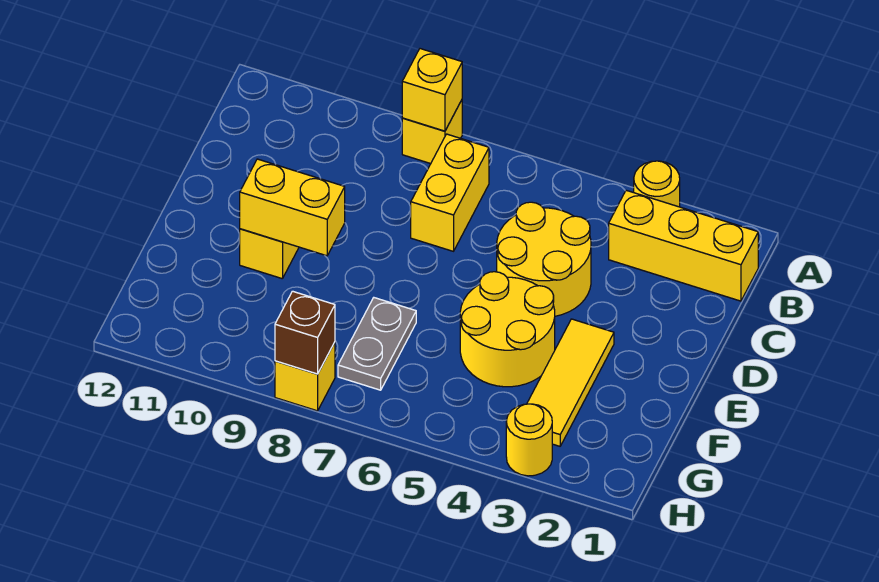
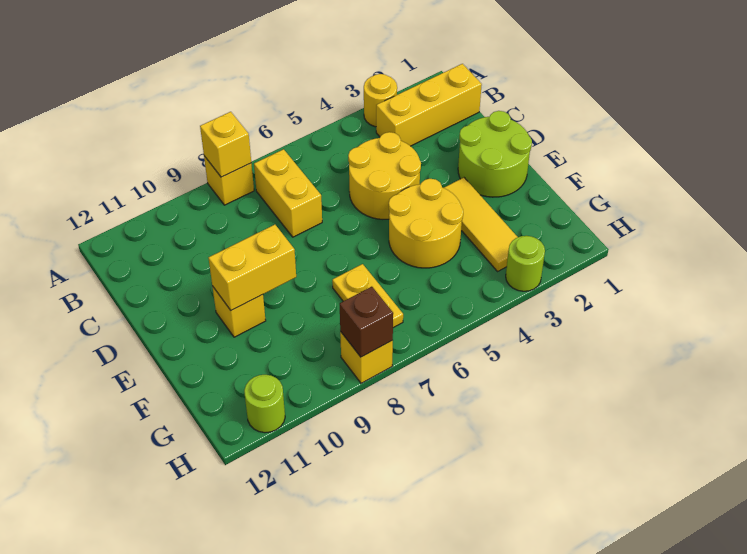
none -> lime round brick D1:E2 level 1
grey plate F7:G7 level 1 -> yellow plate F7:G7 level 1
yellow round brick H3 level 1 -> lime round brick H3 level 1
none -> lime round brick H11 level 1

